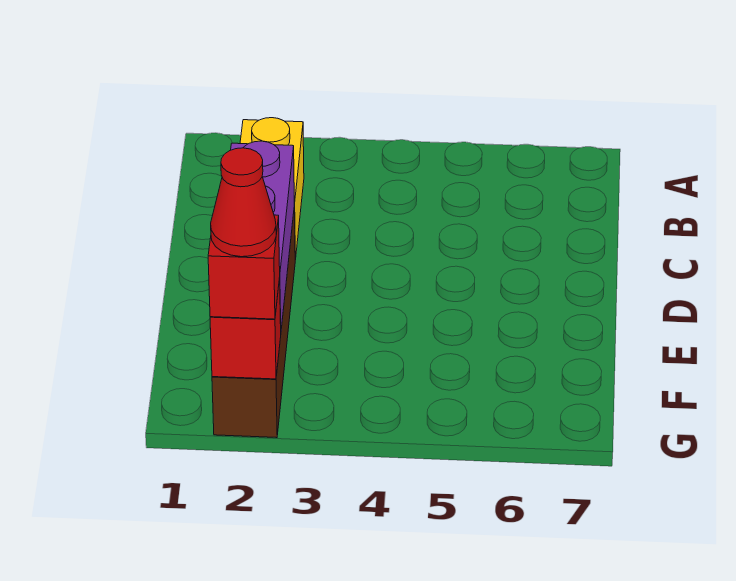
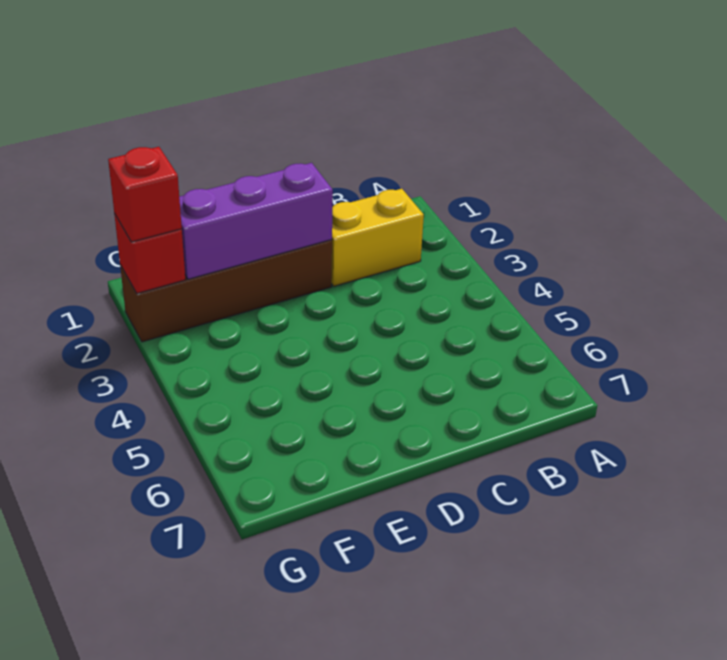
red cone G2 level 4 -> none

